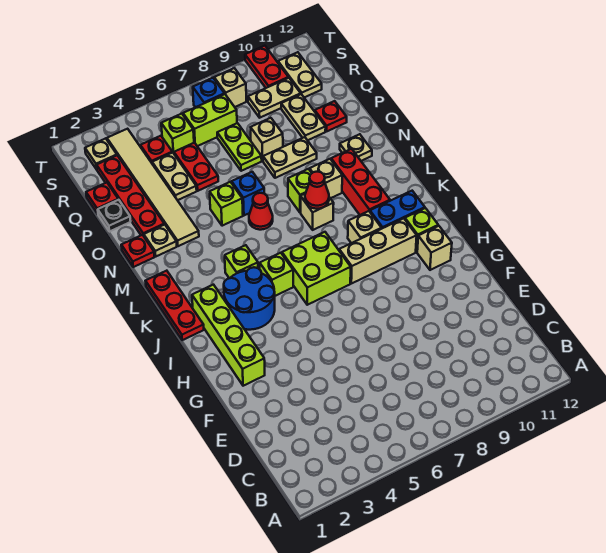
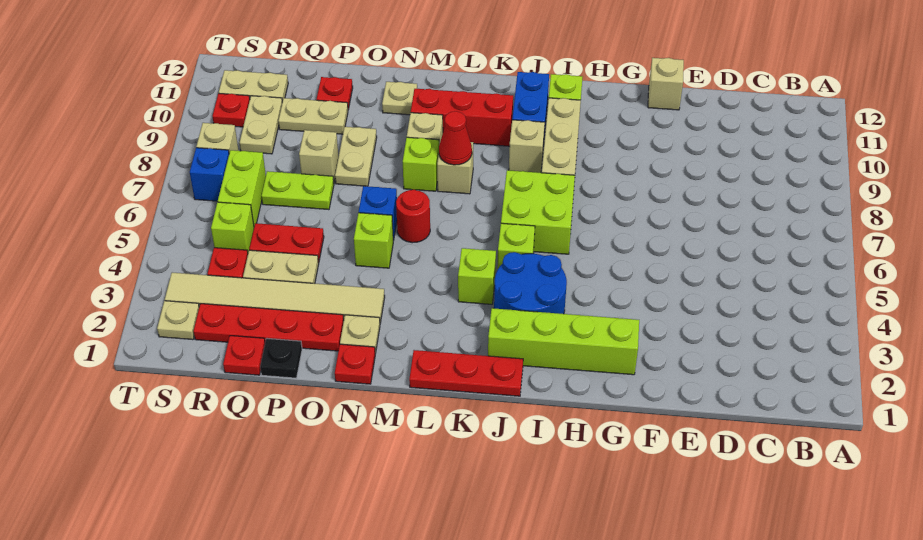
tan brick H11 level 1 -> tan brick F12 level 1
red cone M6 level 1 -> red round brick M6 level 1
red plate S10:T10 level 1 -> red plate S10 level 1

